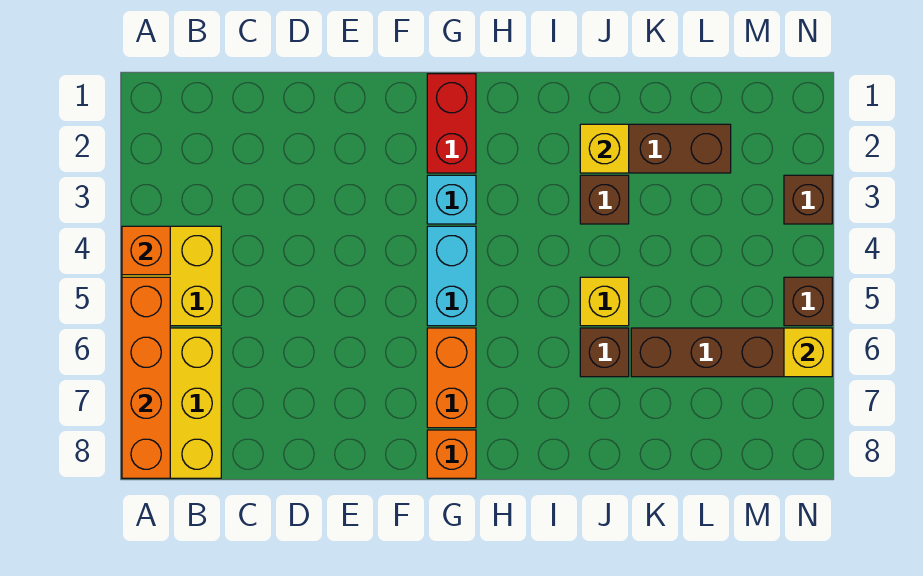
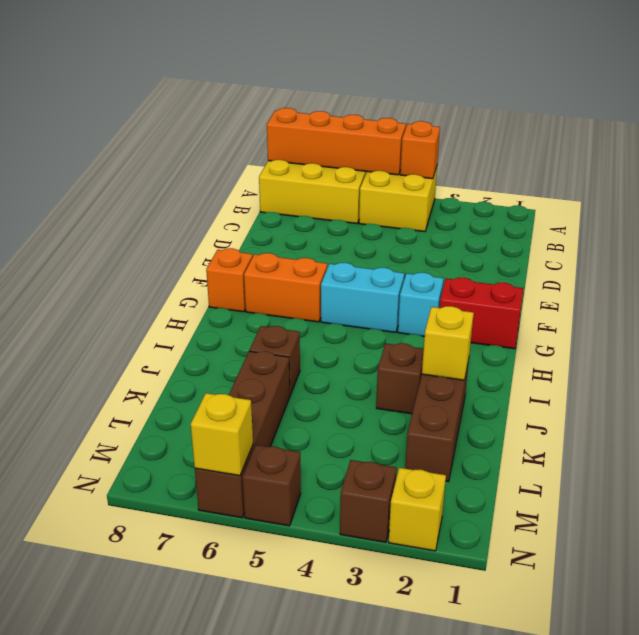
yellow brick J5 level 1 -> yellow brick N2 level 1

